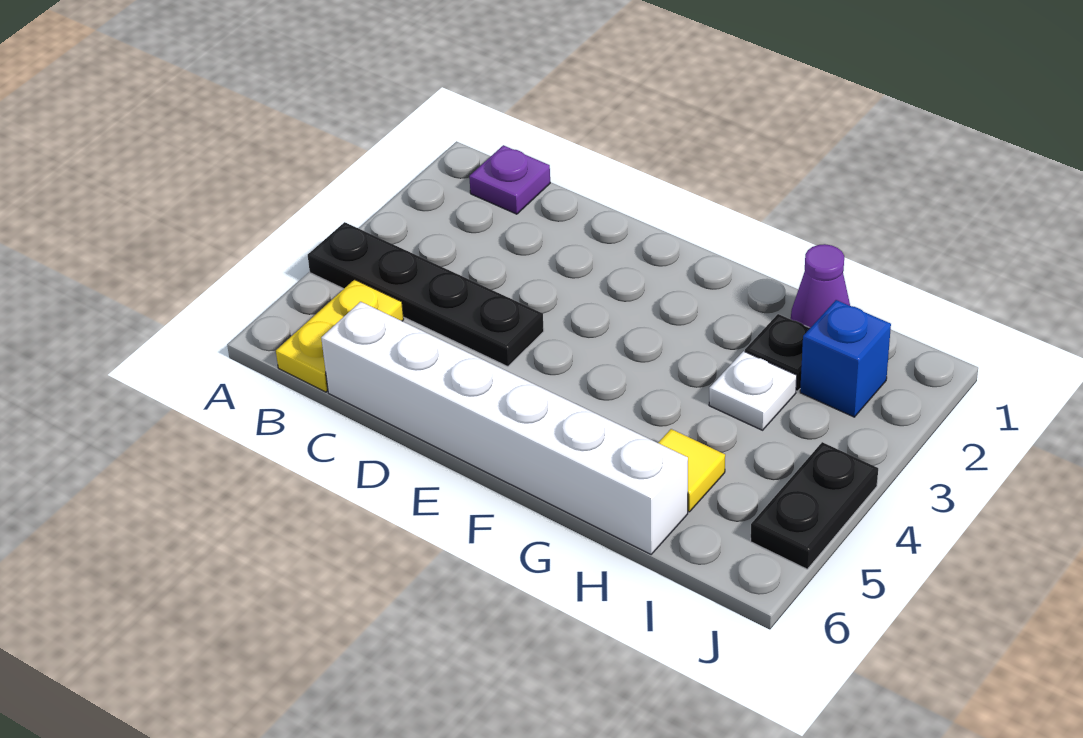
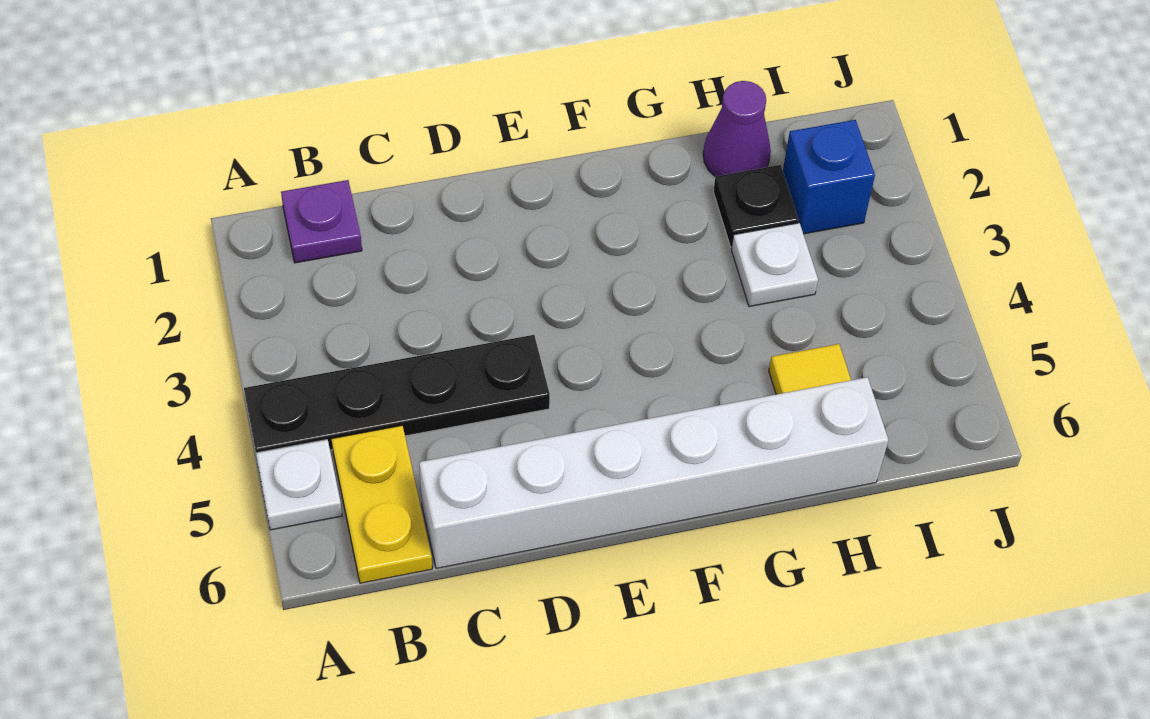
none -> white plate A5 level 1
black plate J4:J5 level 1 -> none

